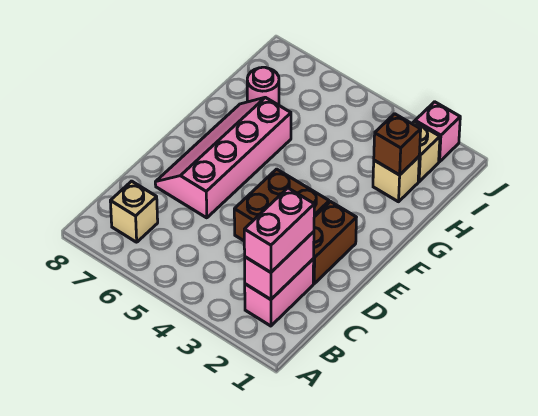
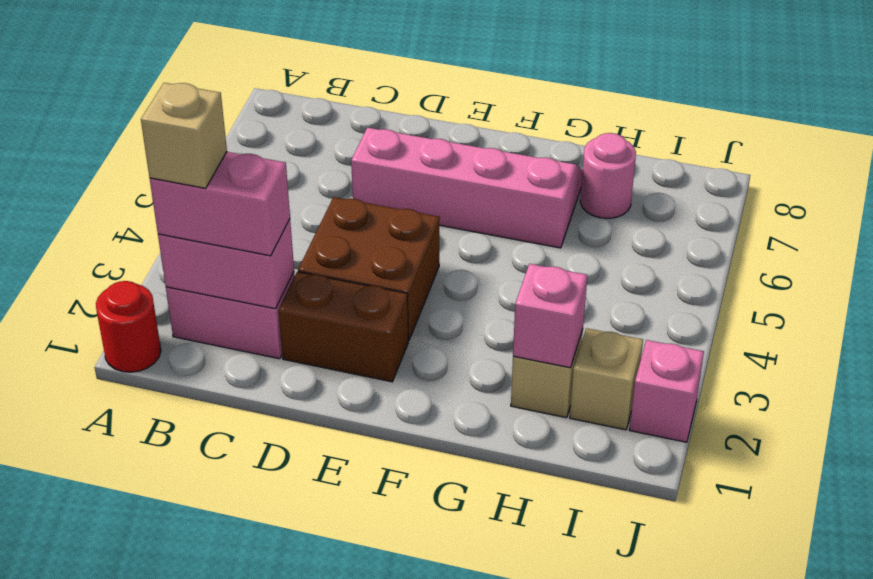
none -> red round brick A1 level 1
tan brick B7 level 1 -> tan brick B2 level 4
brown brick H2 level 2 -> pink brick H2 level 2

